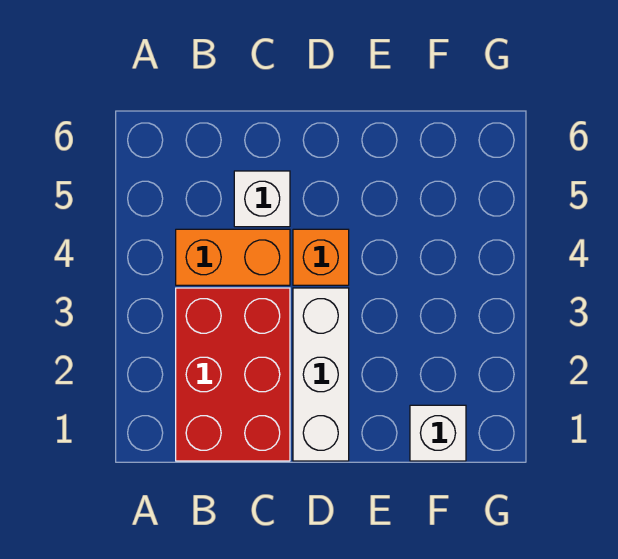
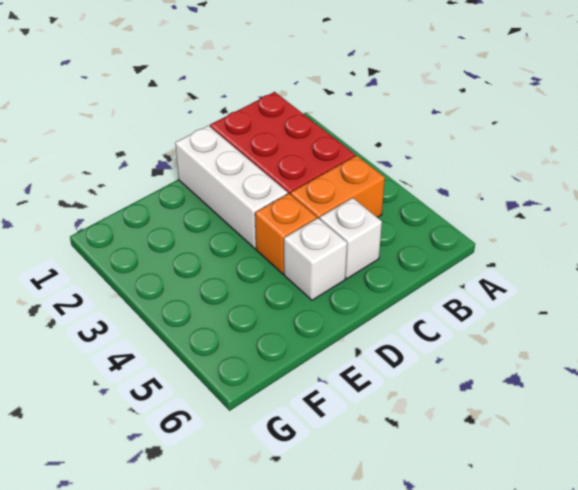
white brick F1 level 1 -> white brick D5 level 1

